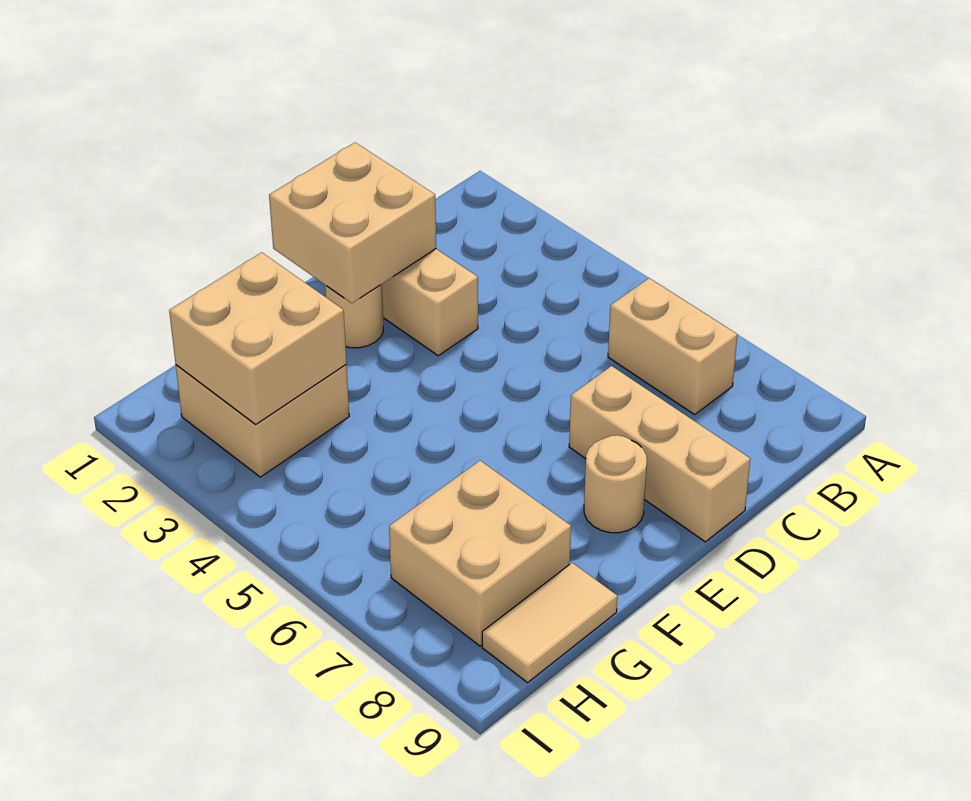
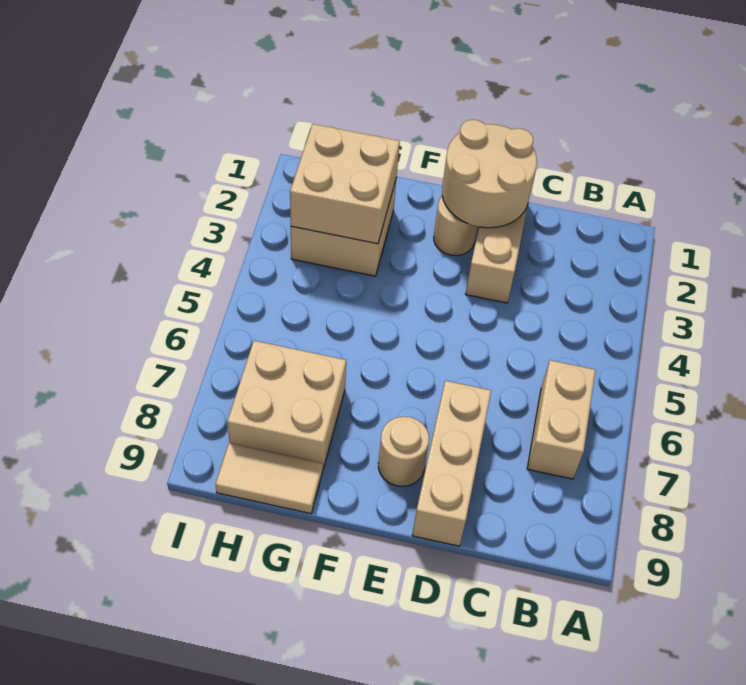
tan brick D1:E2 level 2 -> tan round brick D1:E2 level 2

